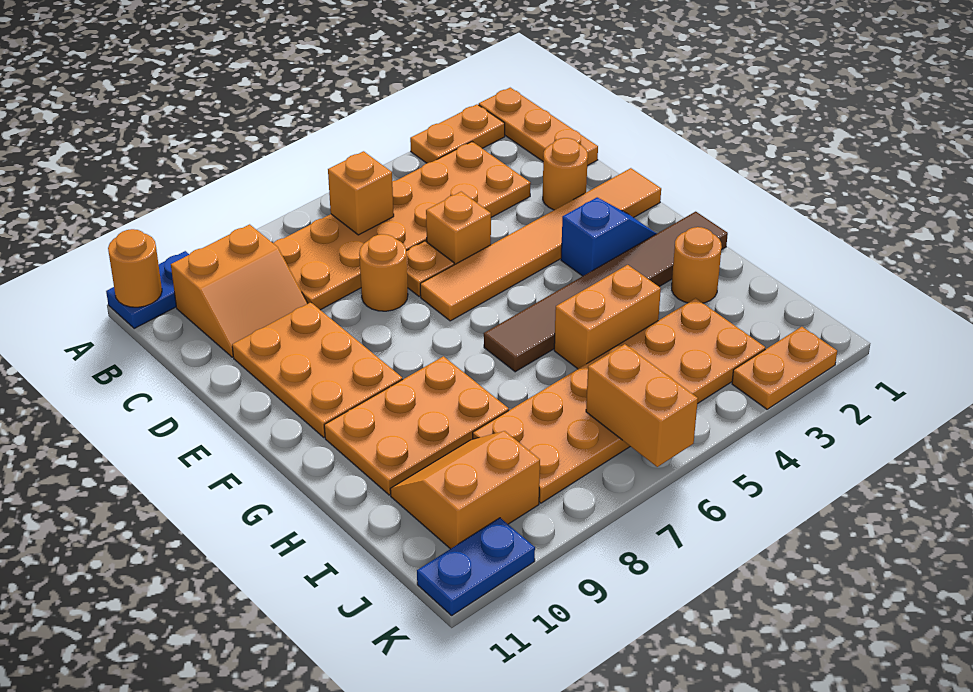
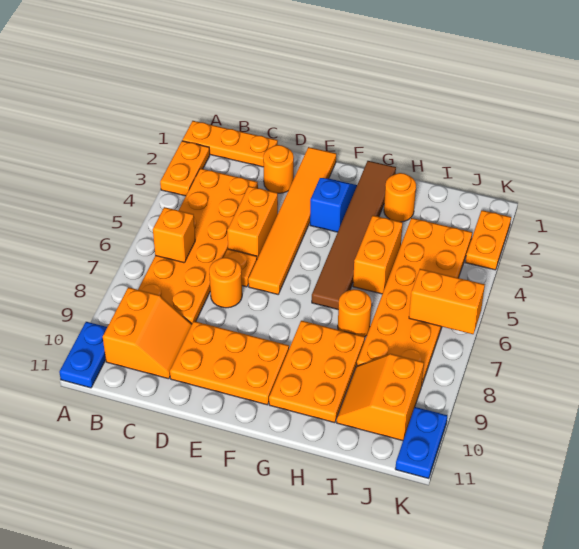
orange round brick A11 level 2 -> orange round brick H7 level 1
orange brick D5 level 1 -> orange brick D4:D5 level 1

